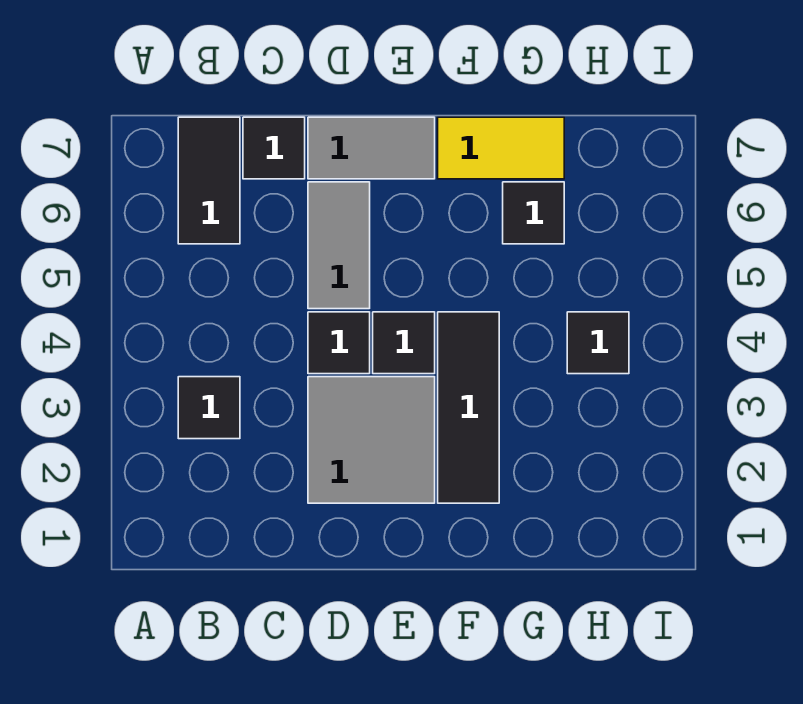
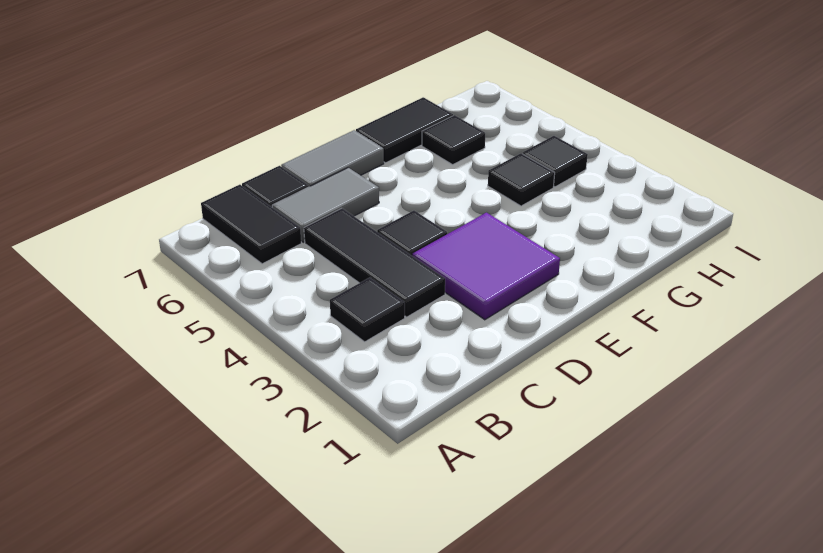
grey tile D2:E3 level 1 -> purple tile D2:E3 level 1
grey tile D5:D6 level 1 -> grey tile C6:D6 level 1
black tile E4 level 1 -> black tile G4 level 1
black tile F2:F4 level 1 -> black tile C3:C5 level 1
yellow tile F7:G7 level 1 -> black tile F7:G7 level 1

